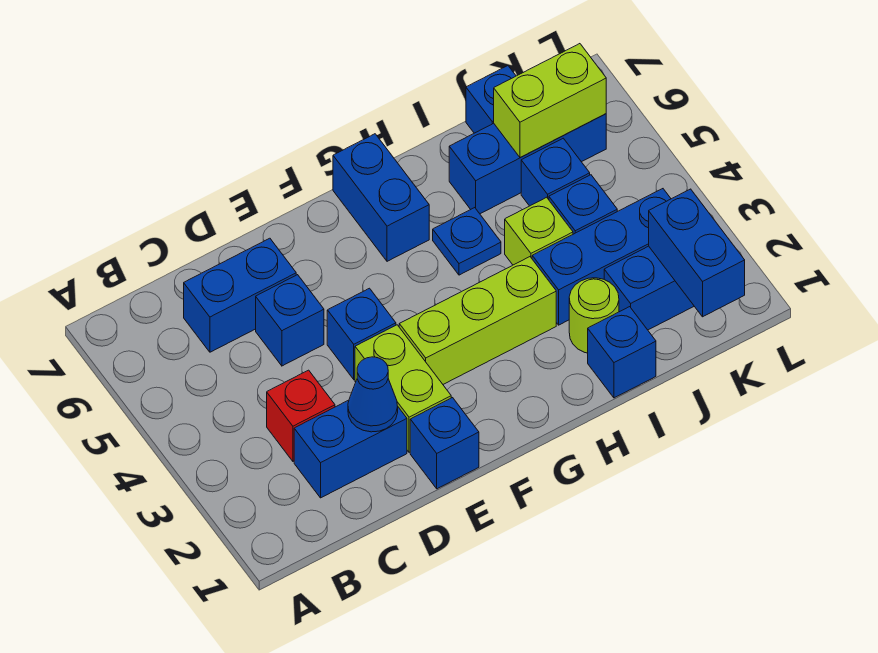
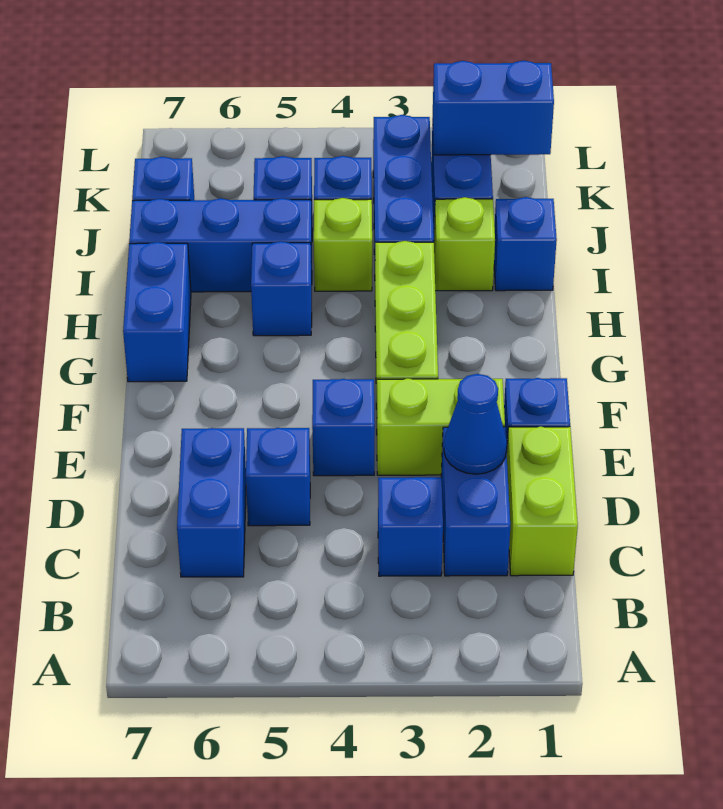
red brick C3 level 1 -> blue brick C3 level 1
blue brick G6:G7 level 1 -> blue brick G7:H7 level 1
blue plate H5 level 1 -> blue brick H5 level 1
lime round brick I2 level 1 -> lime brick I2 level 1
blue brick I6:K6 level 1 -> blue brick I5:I7 level 1
lime brick J6:K6 level 2 -> lime brick C1:D1 level 1

